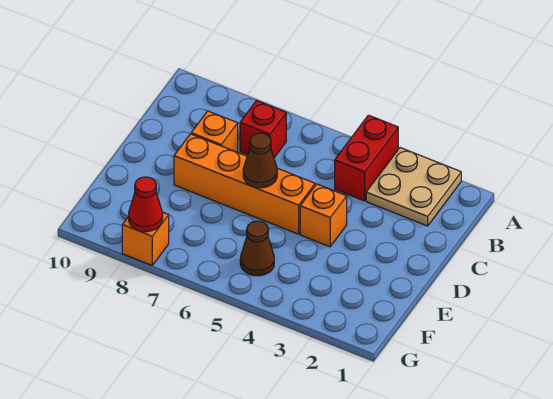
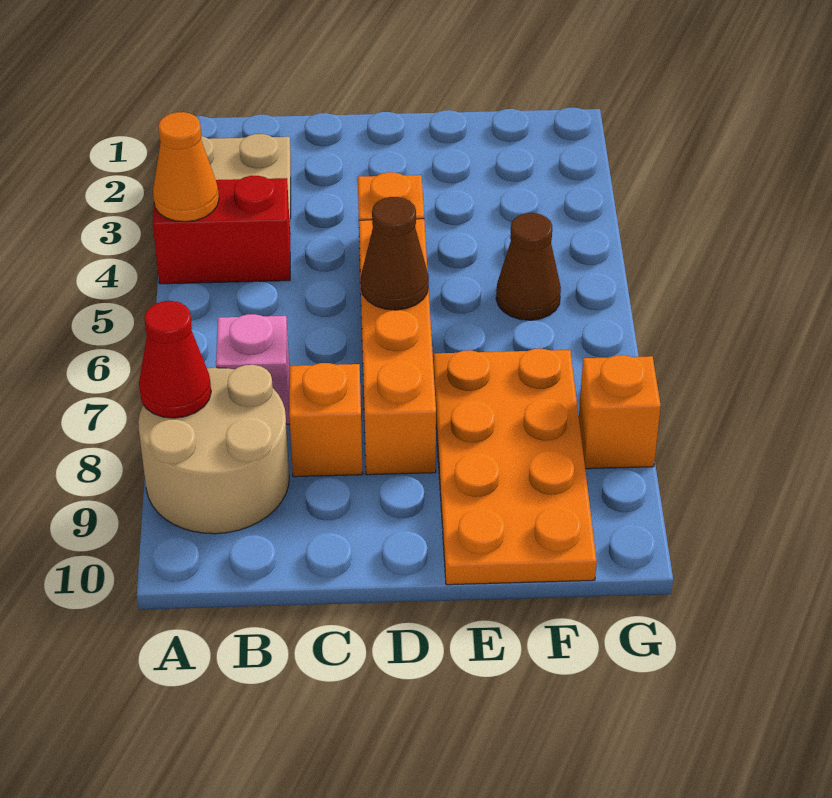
none -> orange cone A4 level 2
none -> tan round brick A8:B9 level 1
red brick B7 level 1 -> pink brick B7 level 1
none -> orange plate E7:F10 level 1
red cone G8 level 2 -> red cone A8 level 2

